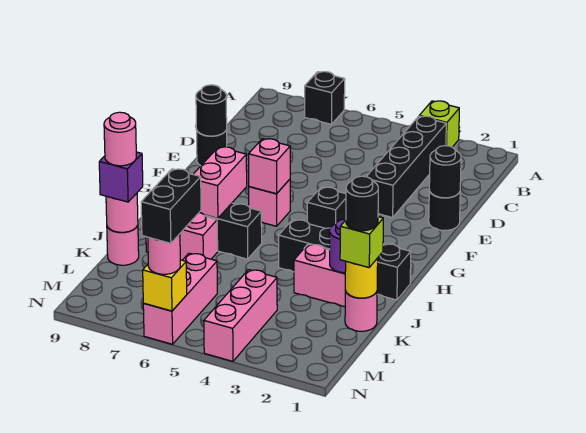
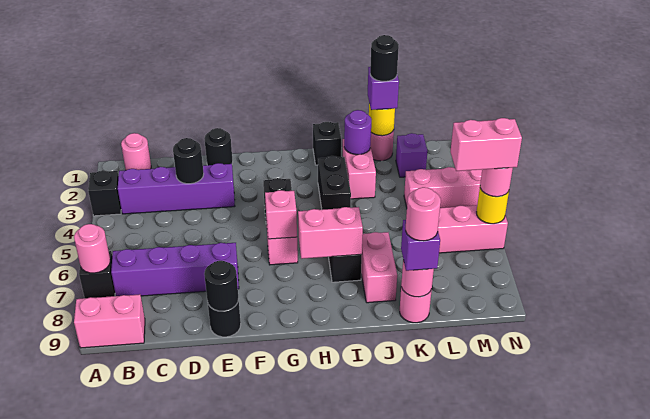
lime brick A3 level 1 -> black brick A3 level 1
none -> pink round brick A7 level 2
none -> pink brick A9:B9 level 1
none -> pink round brick B1 level 1
black brick B3:E3 level 1 -> purple brick B3:E3 level 1
none -> purple brick B7:E7 level 1
black round brick E1 level 2 -> black round brick D3 level 2
lime brick K1 level 3 -> purple brick K1 level 3
none -> purple brick L2 level 1
black brick M6:N6 level 4 -> pink brick M6:N6 level 4
yellow brick N6 level 2 -> yellow round brick N6 level 2

